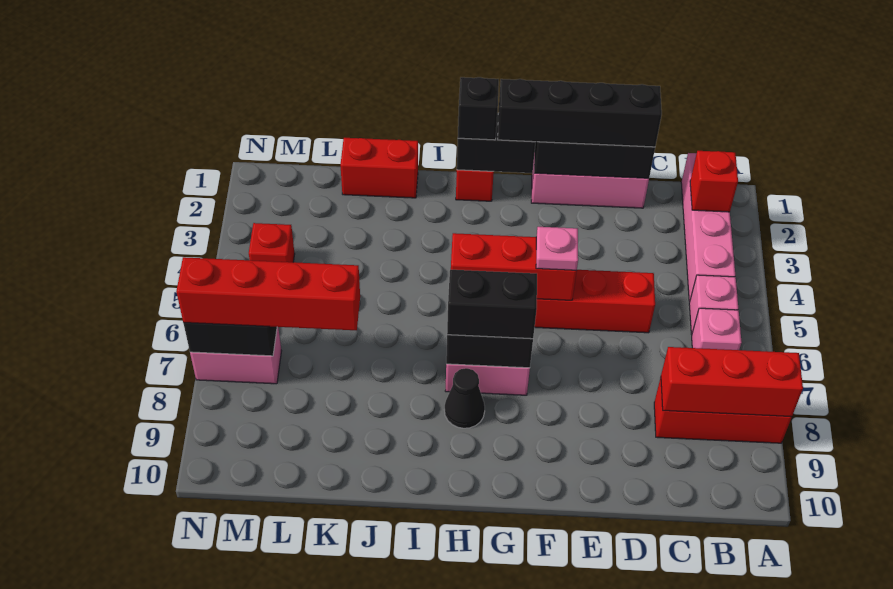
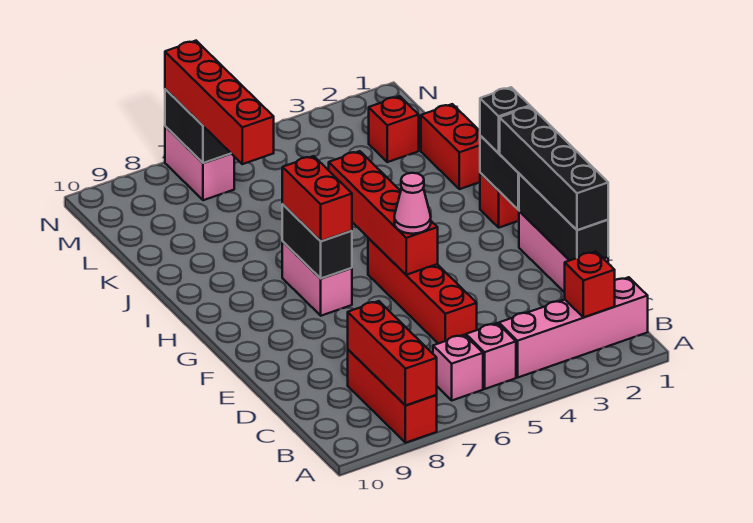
red brick F5:H5 level 2 -> red brick F5:I5 level 2
pink plate F5 level 3 -> pink cone F5 level 3
black brick G7:H7 level 3 -> red brick G7:H7 level 3
black cone H8 level 1 -> none
red brick M4 level 1 -> red brick L2 level 1

